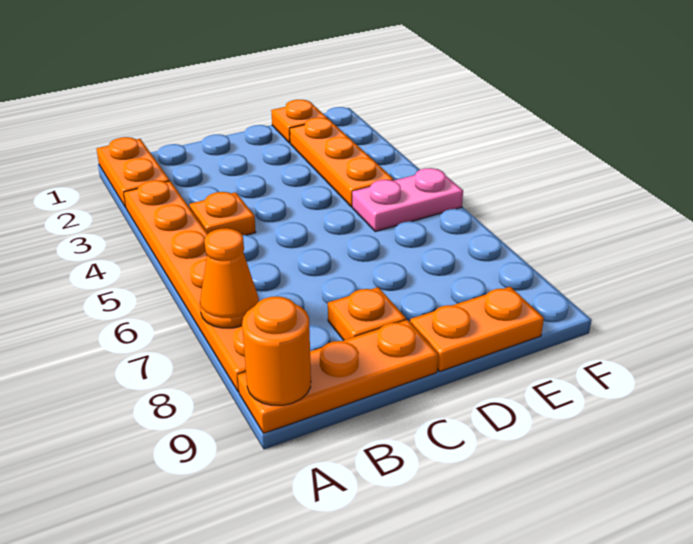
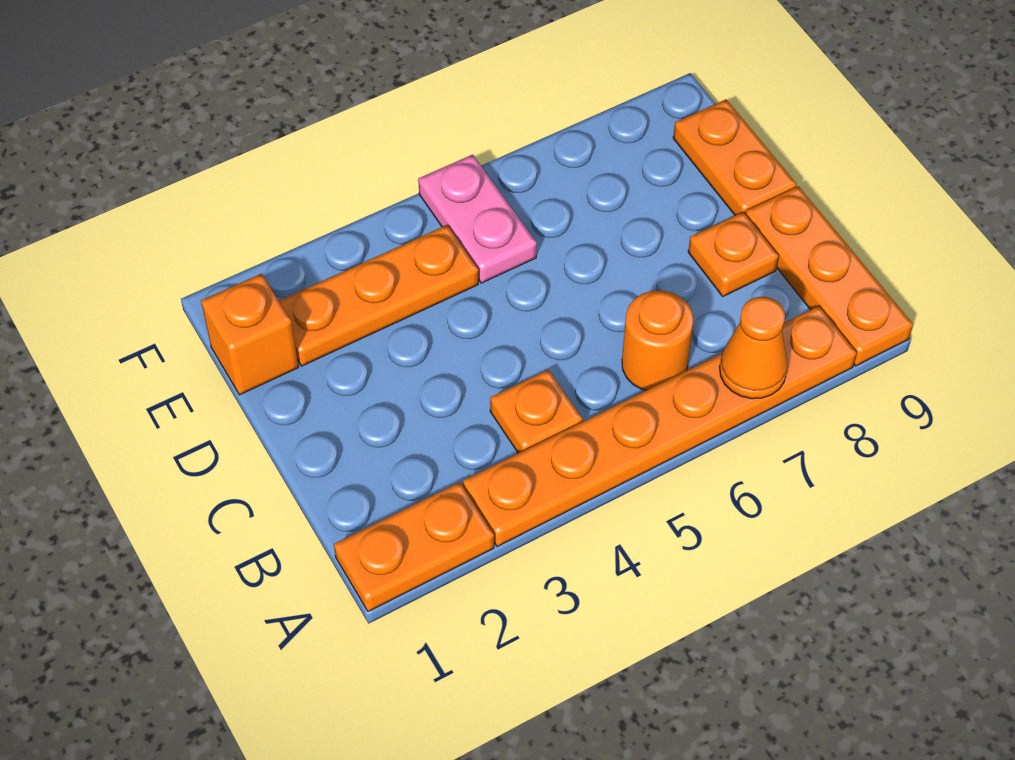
orange round brick A9 level 2 -> orange round brick B6 level 1
orange plate E1 level 1 -> orange brick E1 level 1

